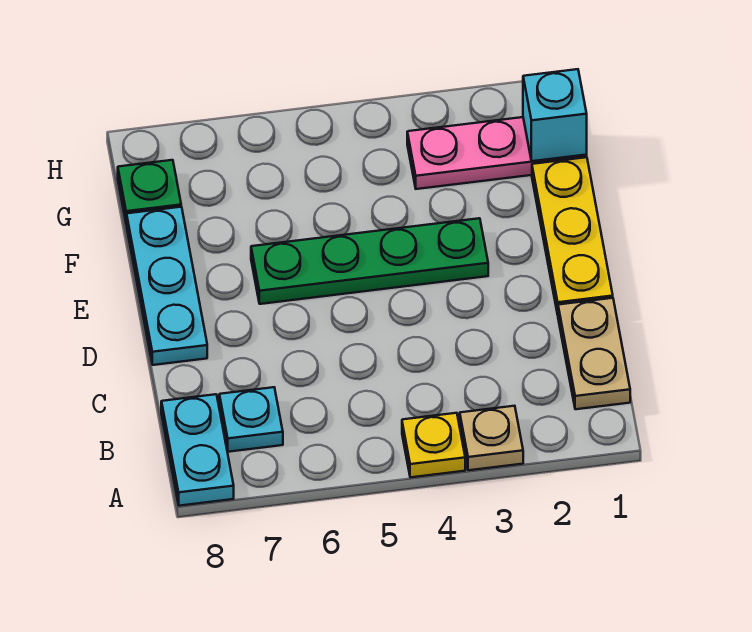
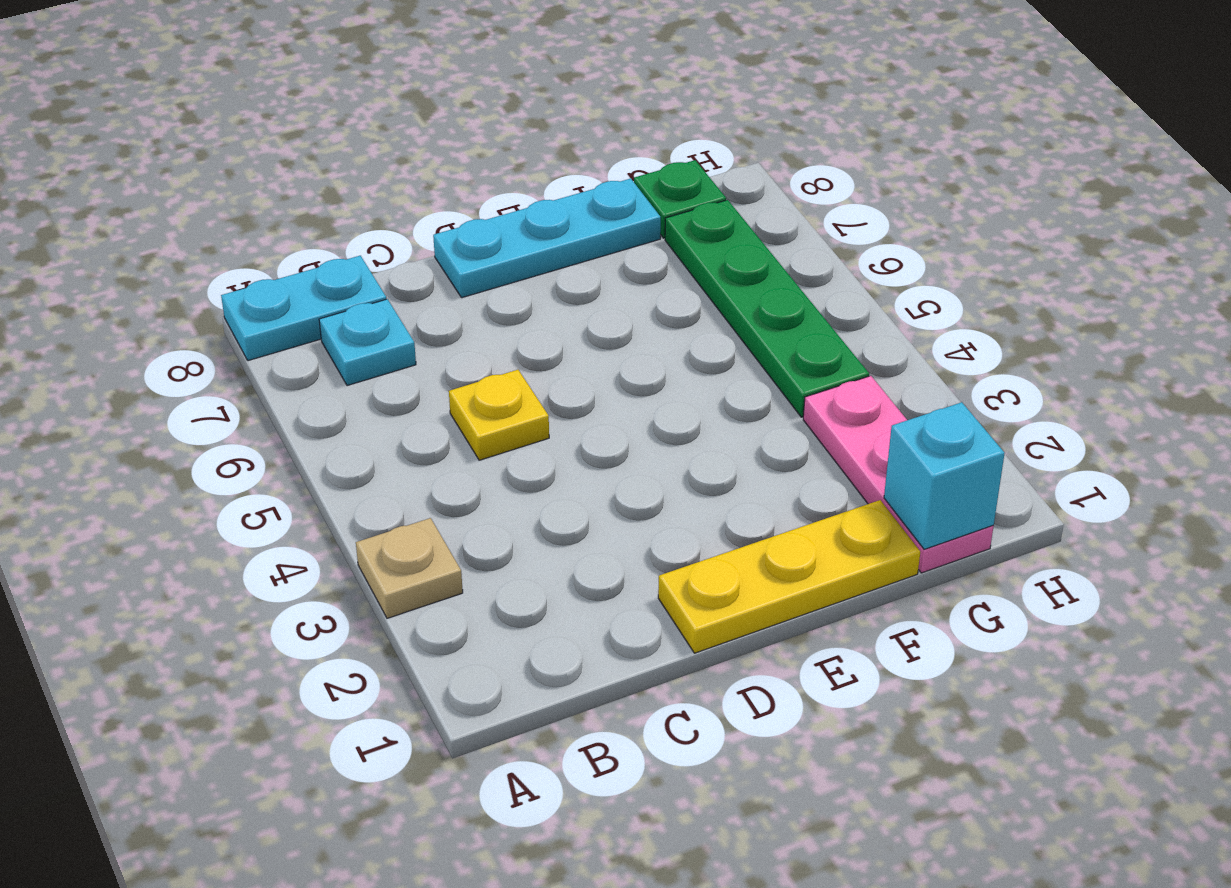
yellow plate A4 level 1 -> yellow plate C5 level 1
tan plate B1:C1 level 1 -> none
green plate E3:E6 level 1 -> green plate G4:G7 level 1

